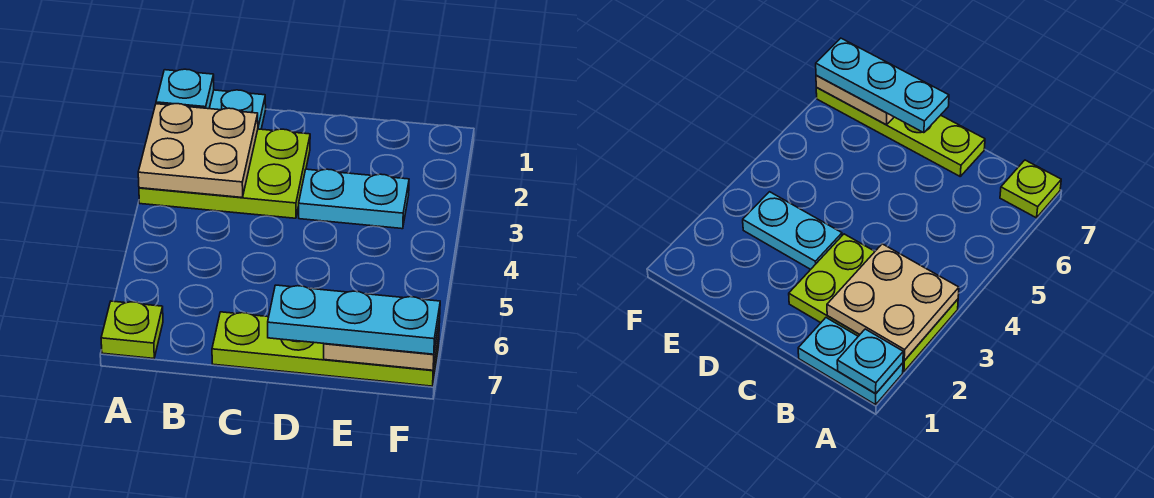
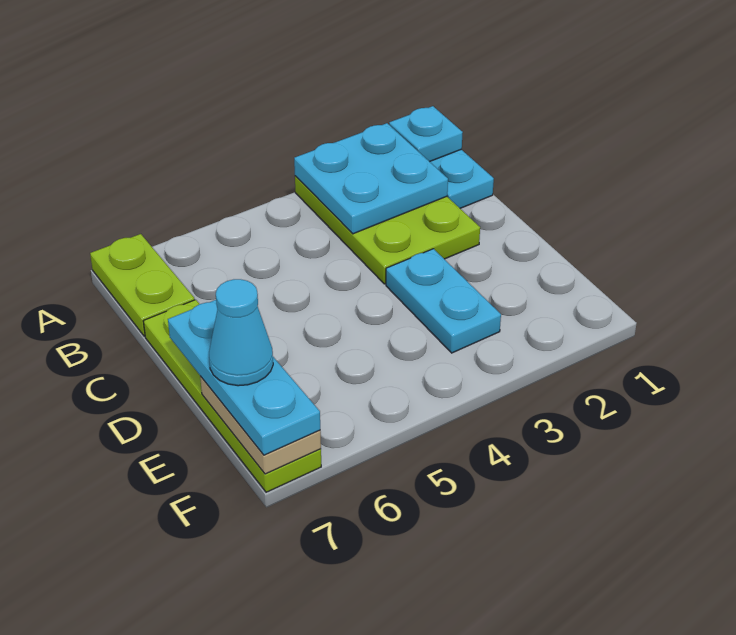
tan plate A2:B3 level 2 -> cyan plate A2:B3 level 2
lime plate A7 level 1 -> lime plate A7:B7 level 1
none -> cyan cone E7 level 4

